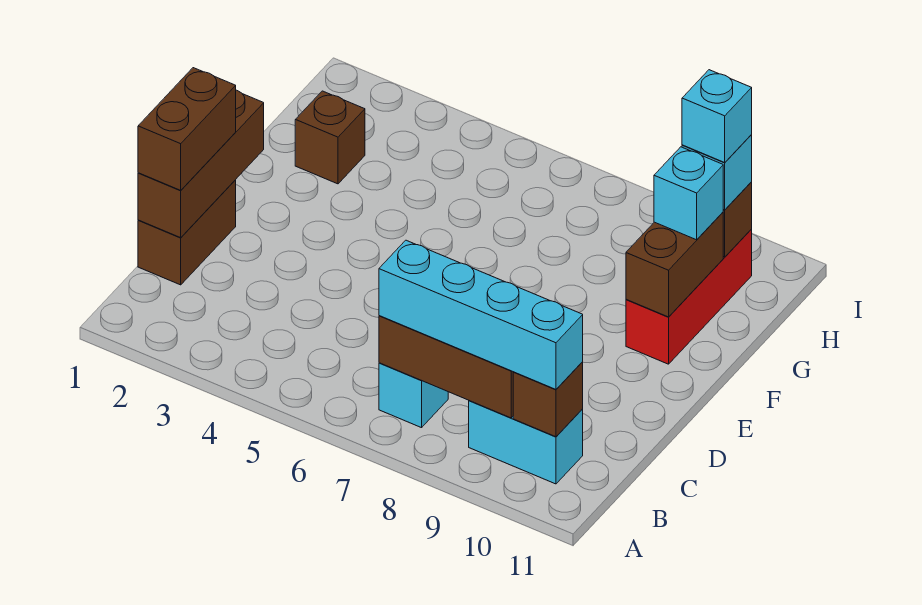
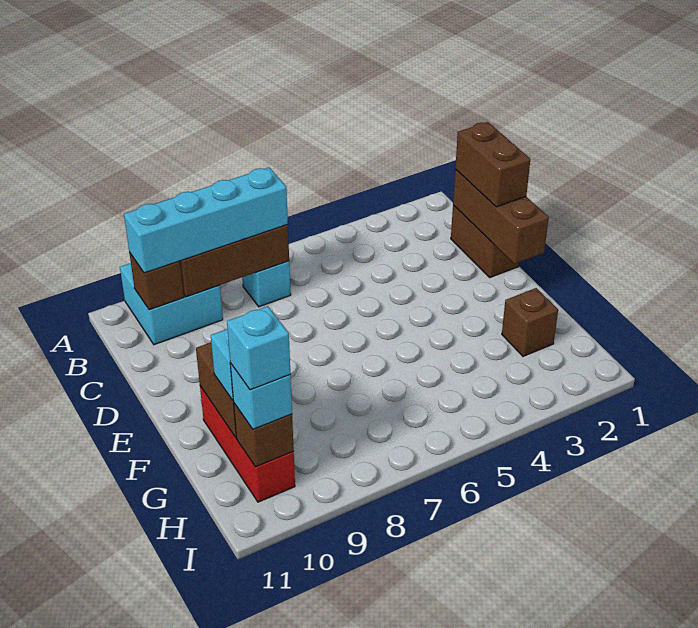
cyan brick B9:B10 level 1 -> cyan brick A9:B10 level 1

